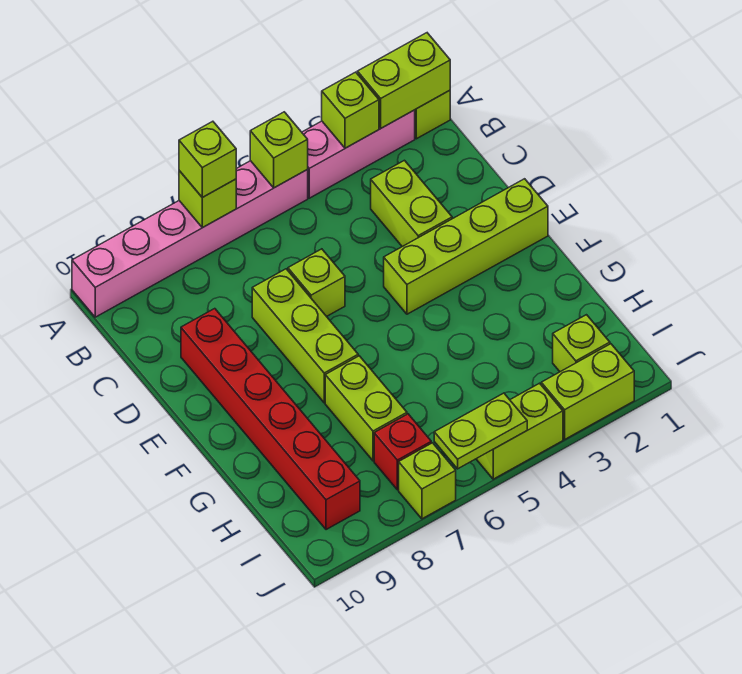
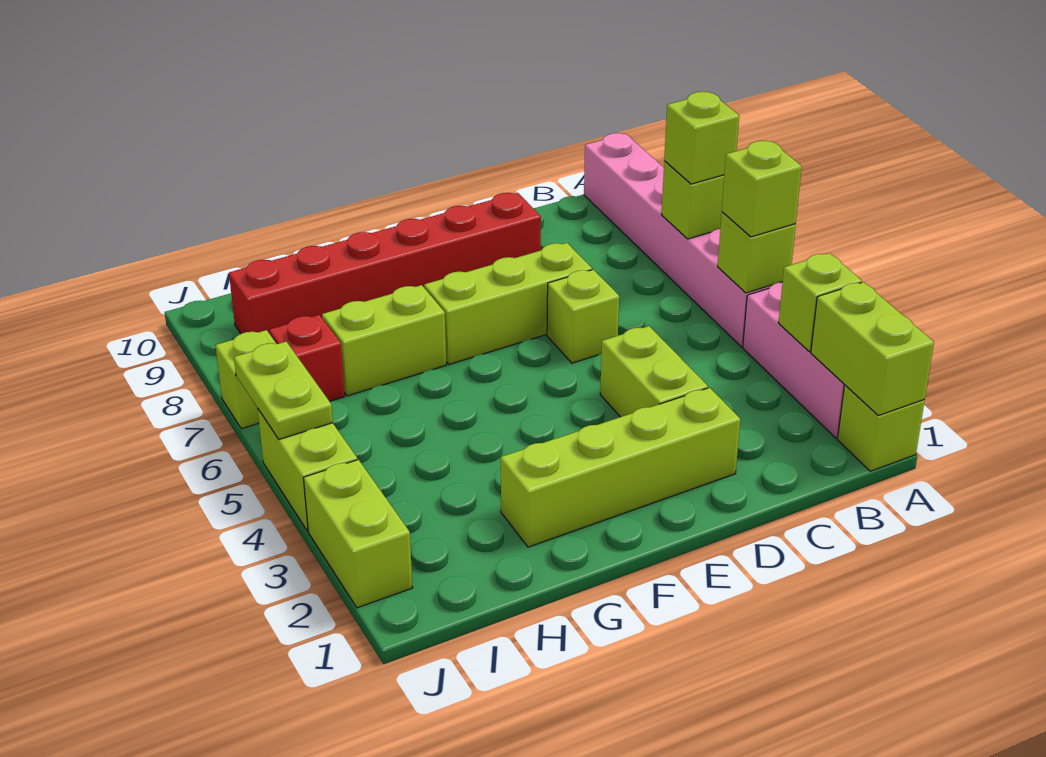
lime brick C3:D3 level 1 -> lime brick D3:D4 level 1
lime brick E1:E4 level 1 -> lime brick D2:G2 level 1
lime brick I2 level 1 -> lime brick A5 level 3

